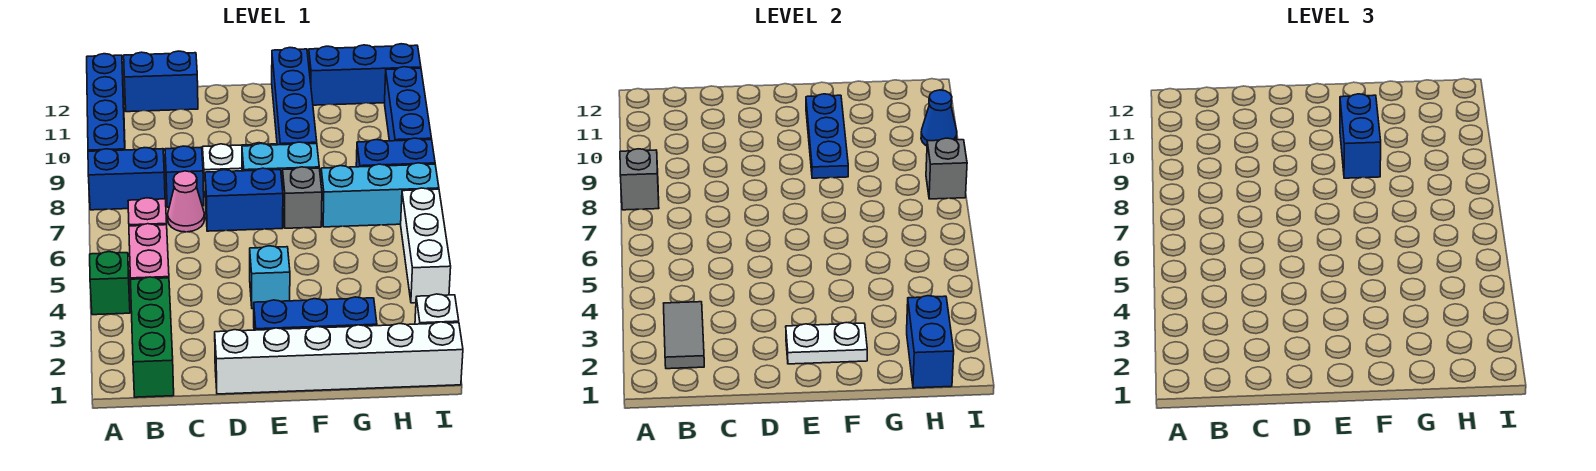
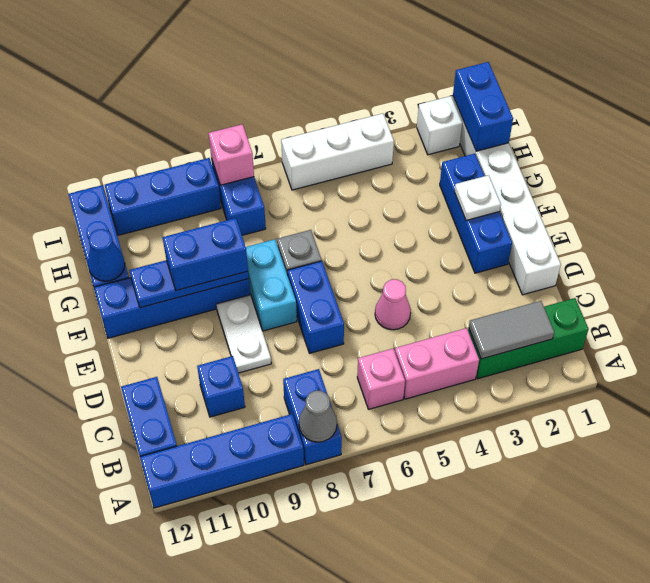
green brick A4 level 1 -> none
grey brick A8 level 2 -> grey cone A8 level 2
pink cone C7 level 1 -> pink cone D5 level 1
blue brick C8 level 1 -> blue brick C10 level 1
white plate E2:F2 level 2 -> white plate F2 level 2
cyan brick E4 level 1 -> none
cyan brick G7:I7 level 1 -> none
blue brick H1:H2 level 2 -> blue brick H1:I1 level 2
grey brick I8 level 2 -> pink brick I8 level 2
blue cone I10 level 2 -> blue cone G12 level 2

